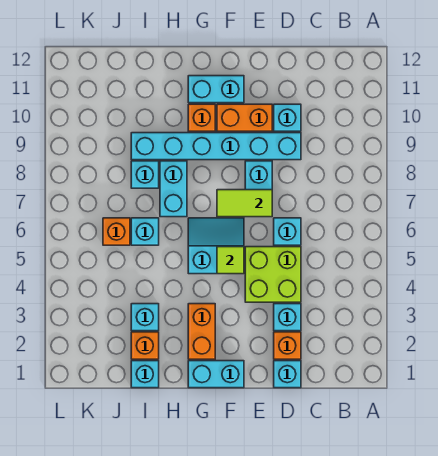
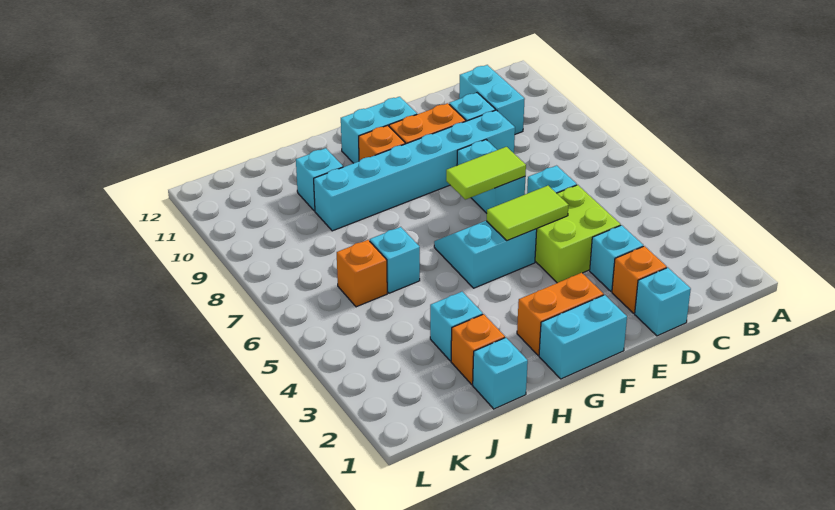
lime tile F5 level 2 -> lime tile E5:F5 level 2
orange brick G2:G3 level 1 -> orange brick F2:G2 level 1
cyan brick H7:H8 level 1 -> cyan brick C10:C11 level 1
cyan brick I8 level 1 -> cyan brick I10 level 1

